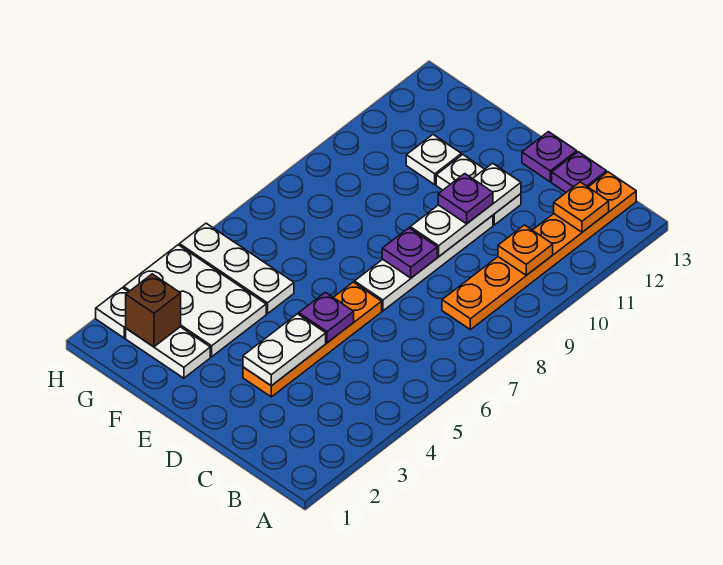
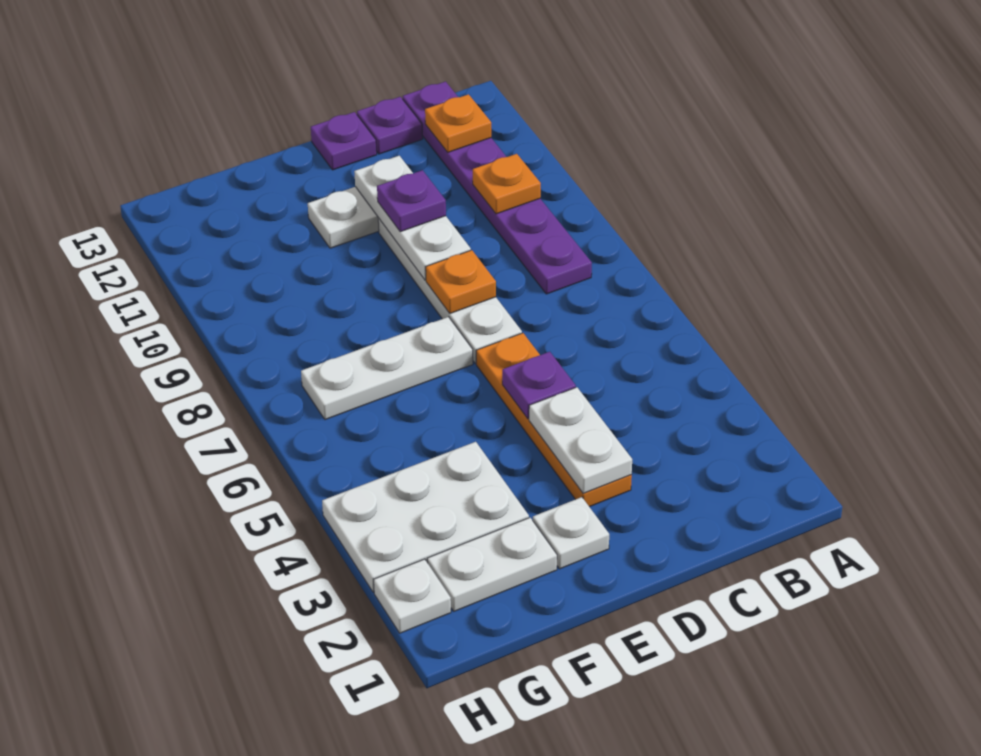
orange plate B8:B13 level 1 -> purple plate B8:B13 level 1
purple plate D8 level 2 -> orange plate D8 level 2
white plate F5:H5 level 1 -> white plate E7:G7 level 1
white plate F11 level 1 -> white plate E2 level 1
brown brick G2 level 2 -> none

